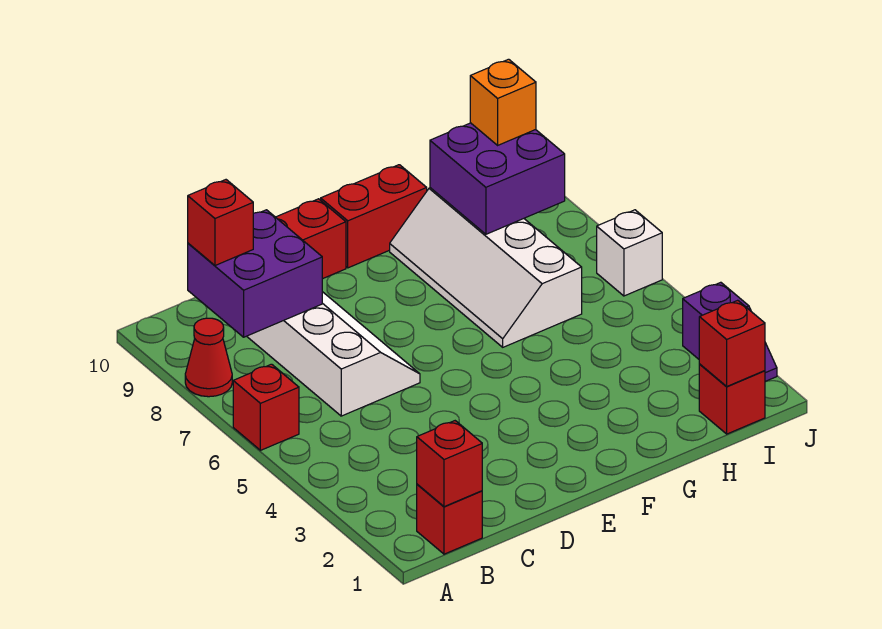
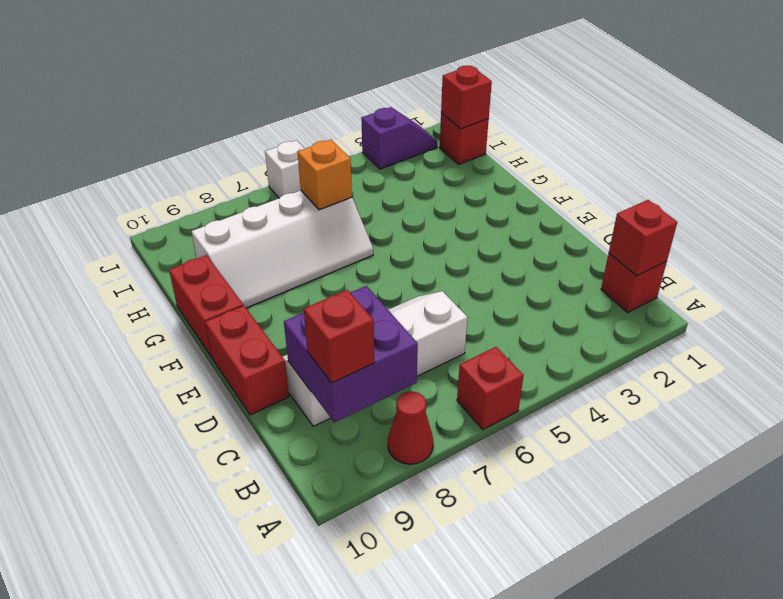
purple brick H8:I9 level 2 -> none
orange brick I9 level 3 -> orange brick H6 level 2

